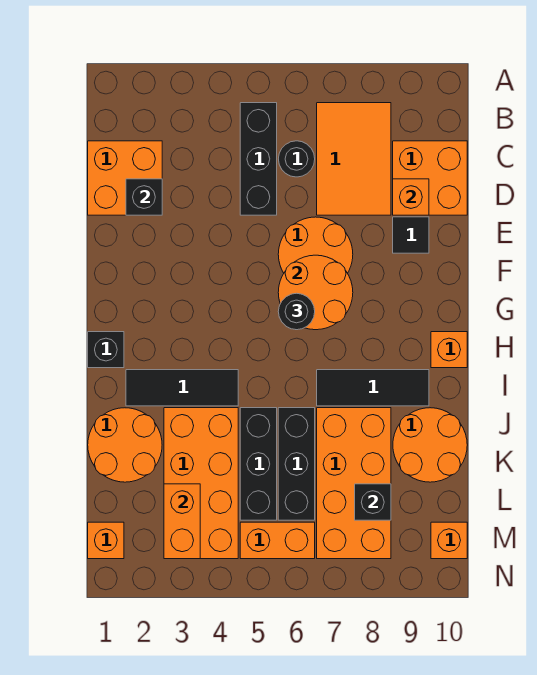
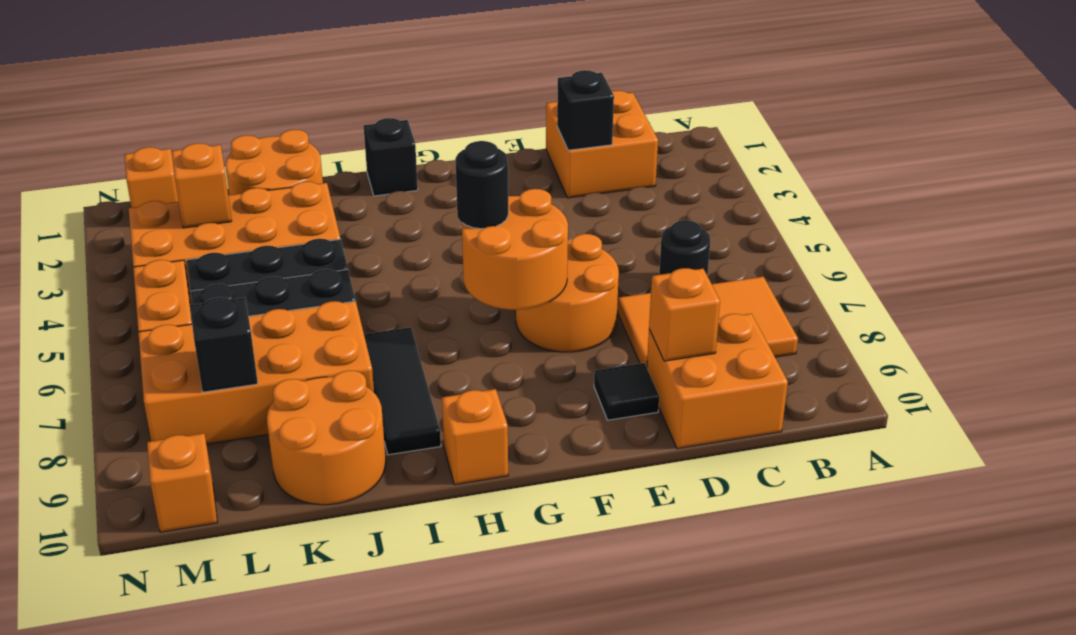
black brick B5:D5 level 1 -> none
black tile I2:I4 level 1 -> none
orange brick L3:M3 level 2 -> orange brick L3 level 2

